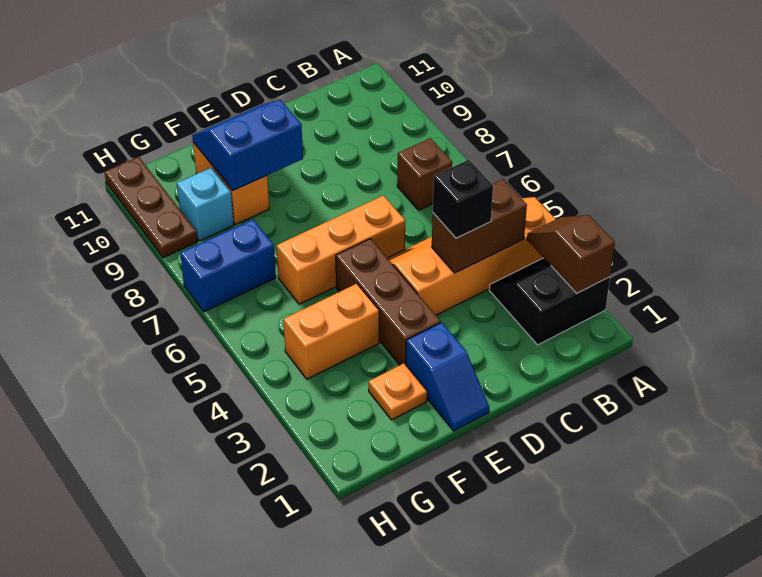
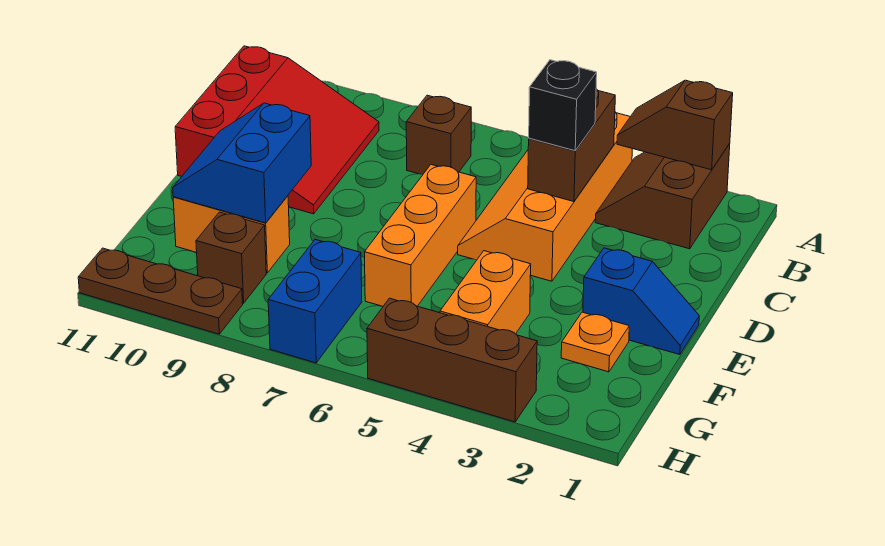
black slope A2:B3 level 1 top 2 -> brown slope A2:B3 level 1 top 2
none -> red slope B9:D11 level 1 top 11
brown brick E3:E5 level 1 -> brown brick H3:H5 level 1
cyan brick G9 level 1 -> brown brick G9 level 1

